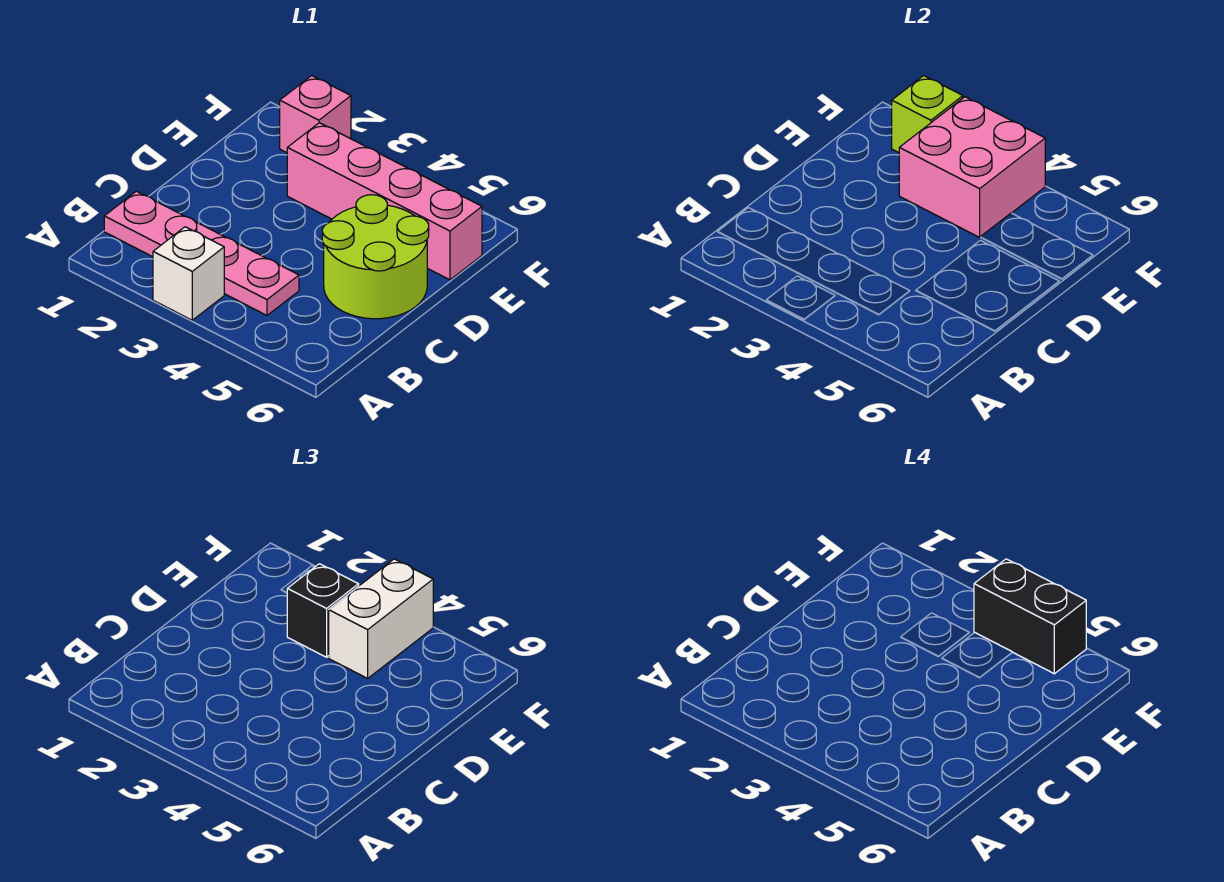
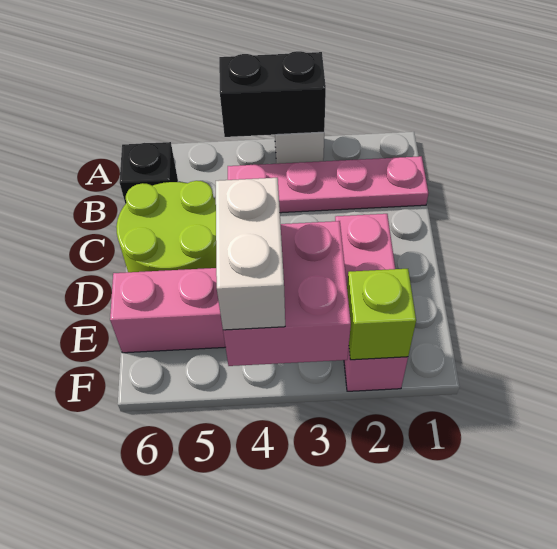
black brick E3 level 3 -> black brick B6 level 1
pink brick F2 level 1 -> pink brick D2:F2 level 1
black brick F4:F5 level 4 -> black brick A3:A4 level 2

